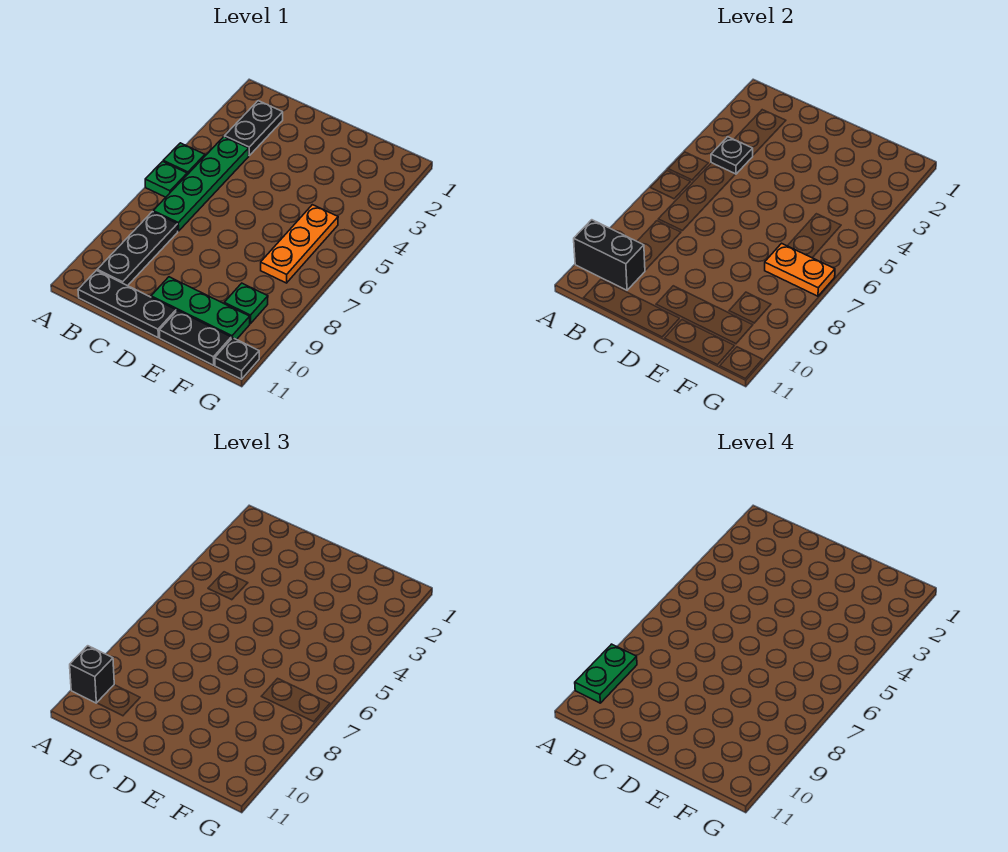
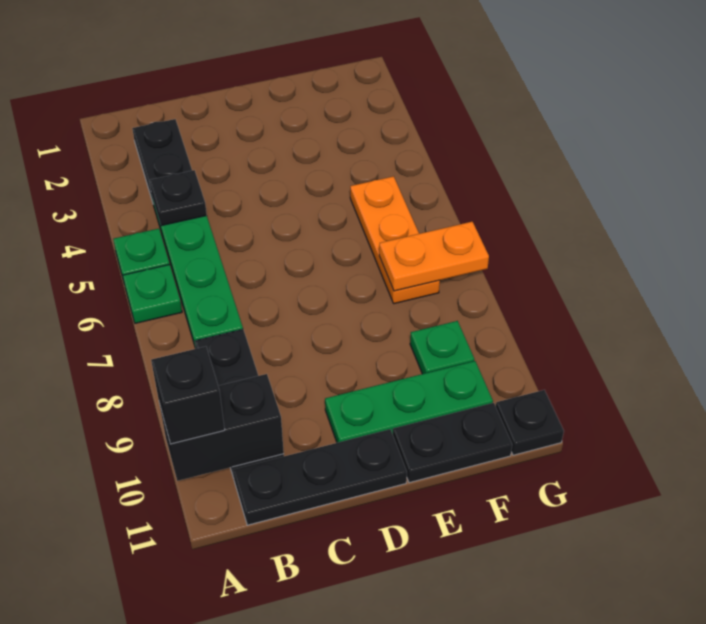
green plate A9:A10 level 4 -> none

